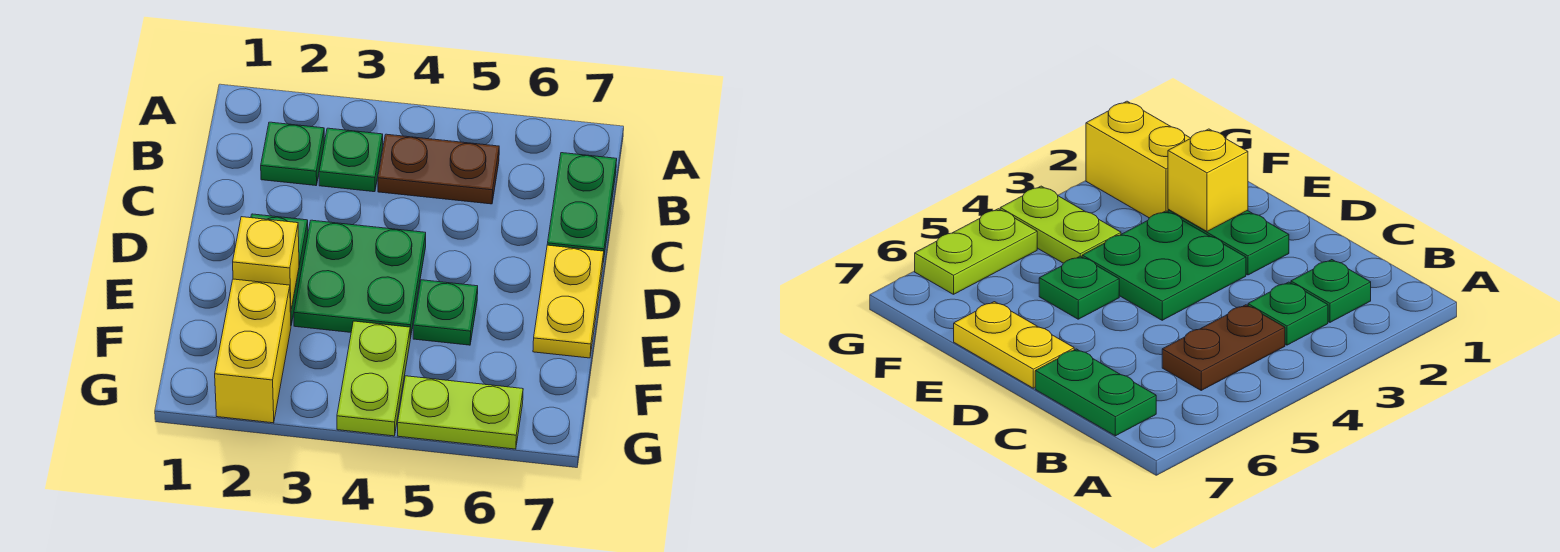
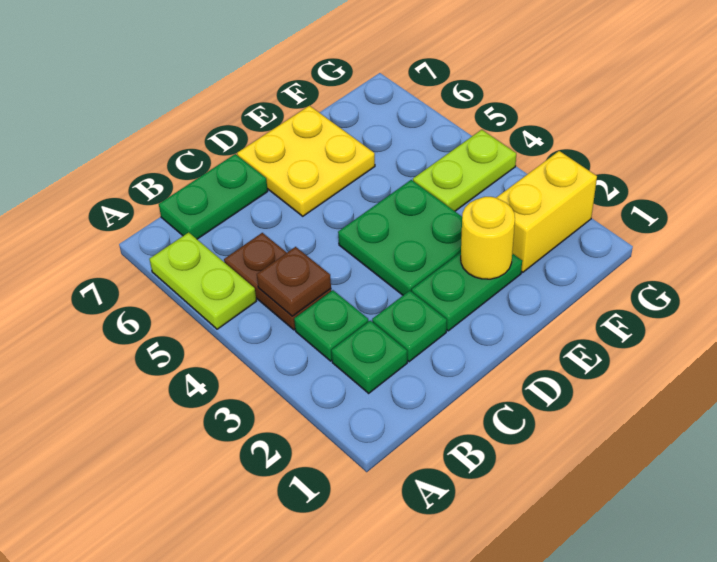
none -> brown plate B4 level 2
yellow plate D7:E7 level 1 -> yellow plate D6:E7 level 1
yellow brick E2 level 2 -> yellow round brick E2 level 2
green plate E5 level 1 -> green plate C2 level 1
lime plate G5:G6 level 1 -> lime plate A5:A6 level 1

